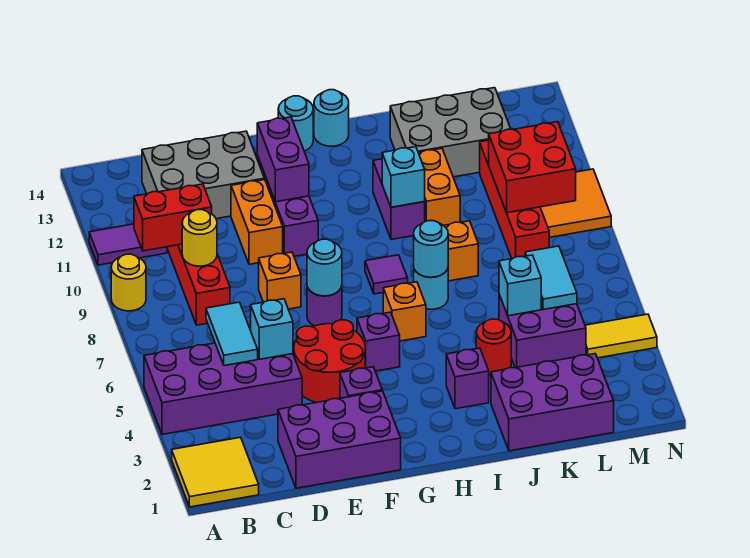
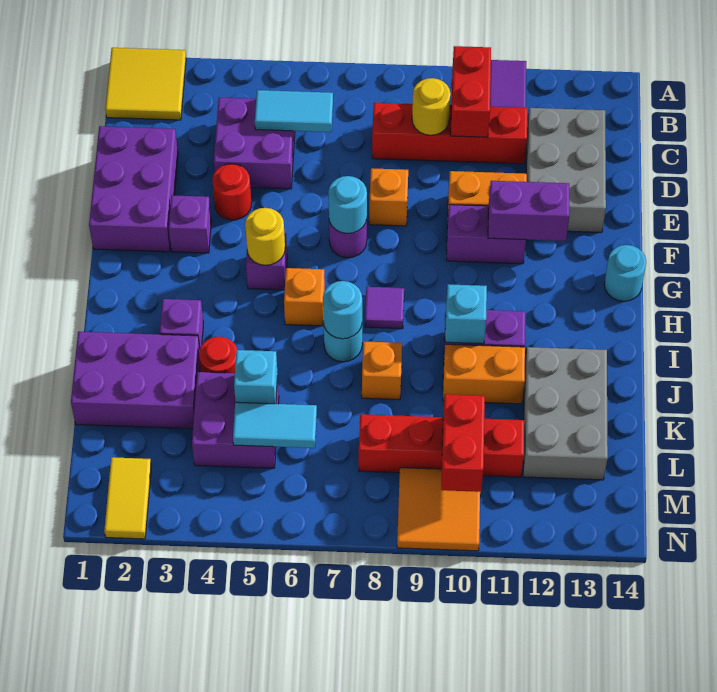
purple brick A4:D5 level 1 -> purple brick C4:D5 level 1
yellow round brick A9 level 1 -> yellow round brick G5 level 2
cyan brick D5 level 2 -> none
red round brick E4:F5 level 1 -> red round brick E4 level 1
cyan round brick H14 level 1 -> none
purple brick J1:L2 level 1 -> purple brick J1:K3 level 1
red brick L9:M10 level 2 -> red brick L10:M10 level 2
yellow tile M4:N4 level 1 -> yellow tile M2:N2 level 1

